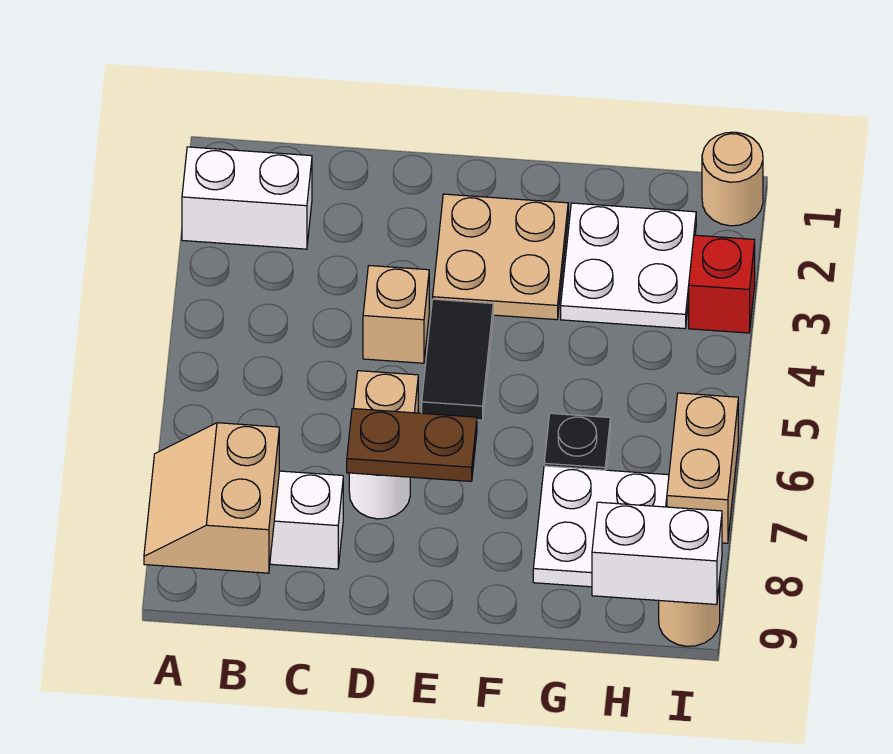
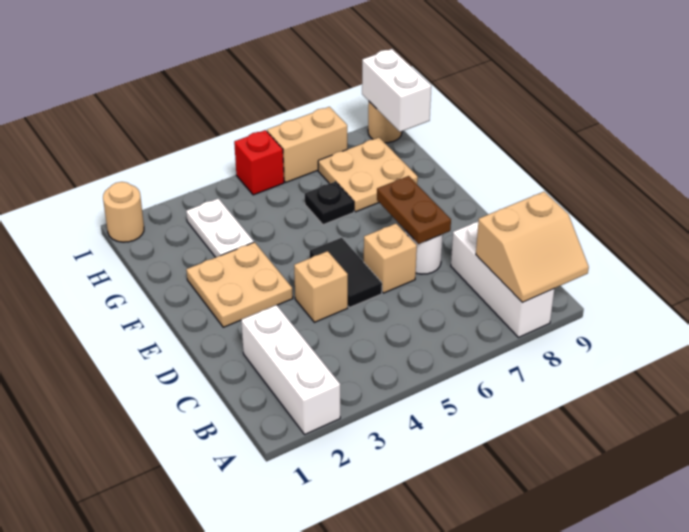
white brick A2:B2 level 1 -> white brick A2:C2 level 1
black tile E4:E5 level 1 -> black tile D5:E5 level 1
white plate G2:H3 level 1 -> white plate G3:H3 level 1
white plate G7:H8 level 1 -> tan plate G7:H8 level 1
red brick I3 level 1 -> red brick I5 level 1

